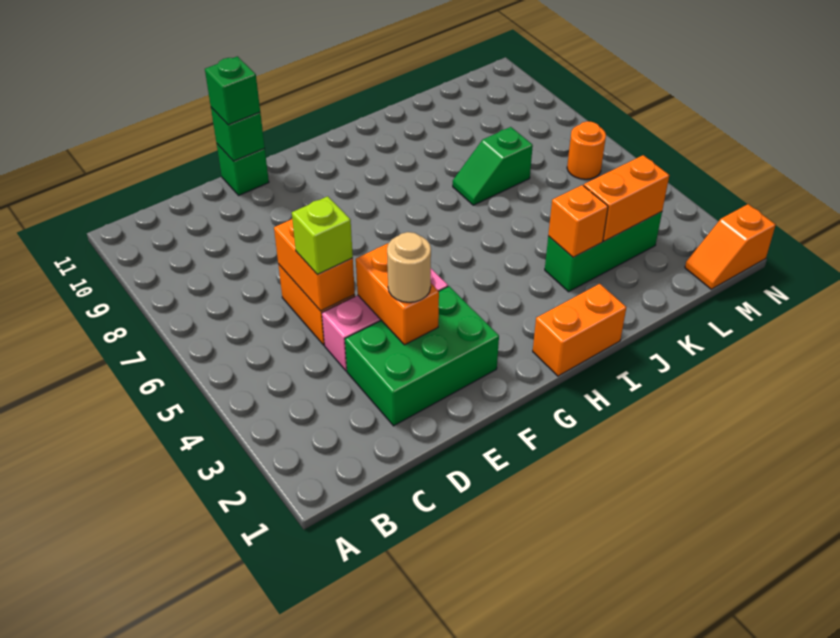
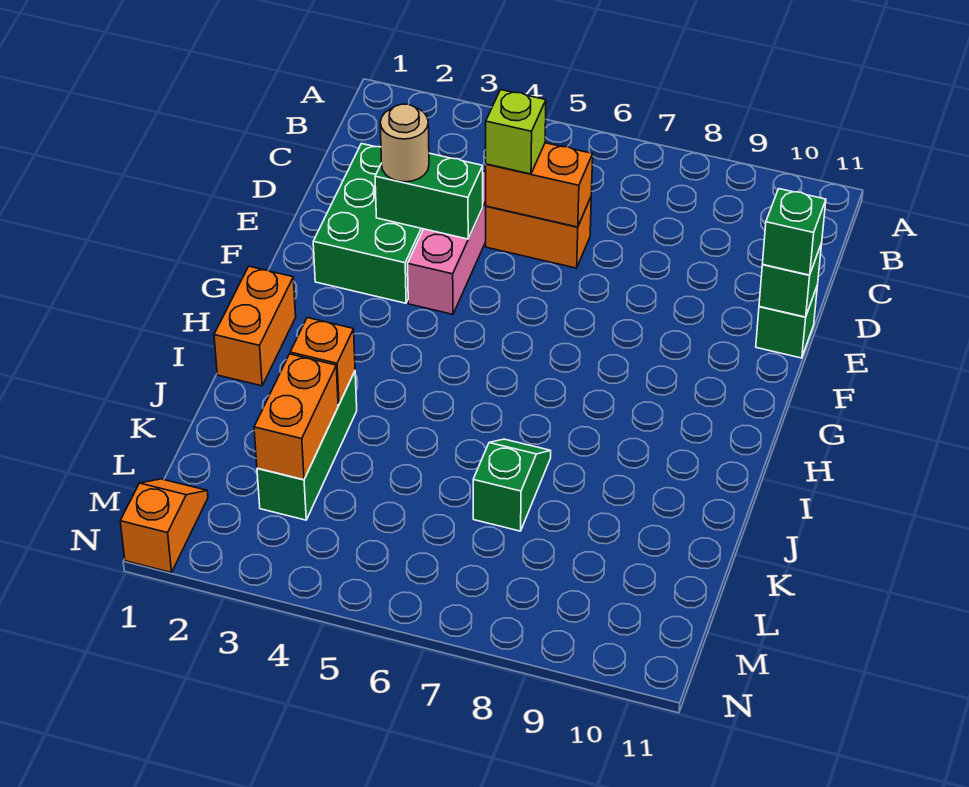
orange brick E3:E4 level 2 -> green brick E3:E4 level 2
orange round brick M6 level 1 -> none

